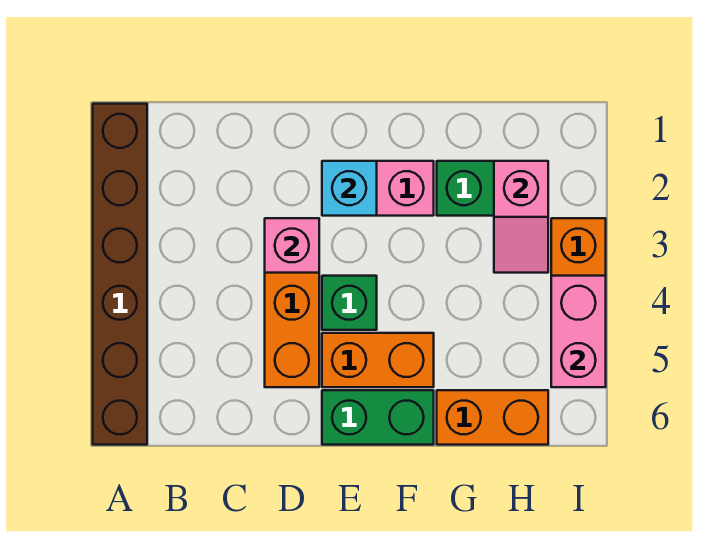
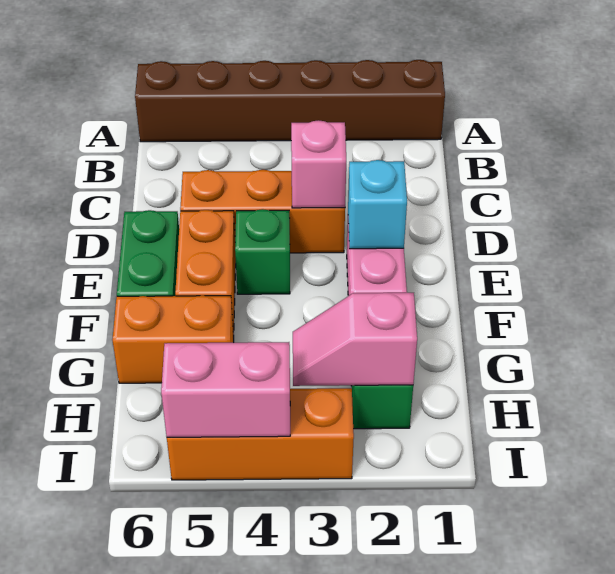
orange brick G6:H6 level 1 -> orange brick G5:G6 level 1

